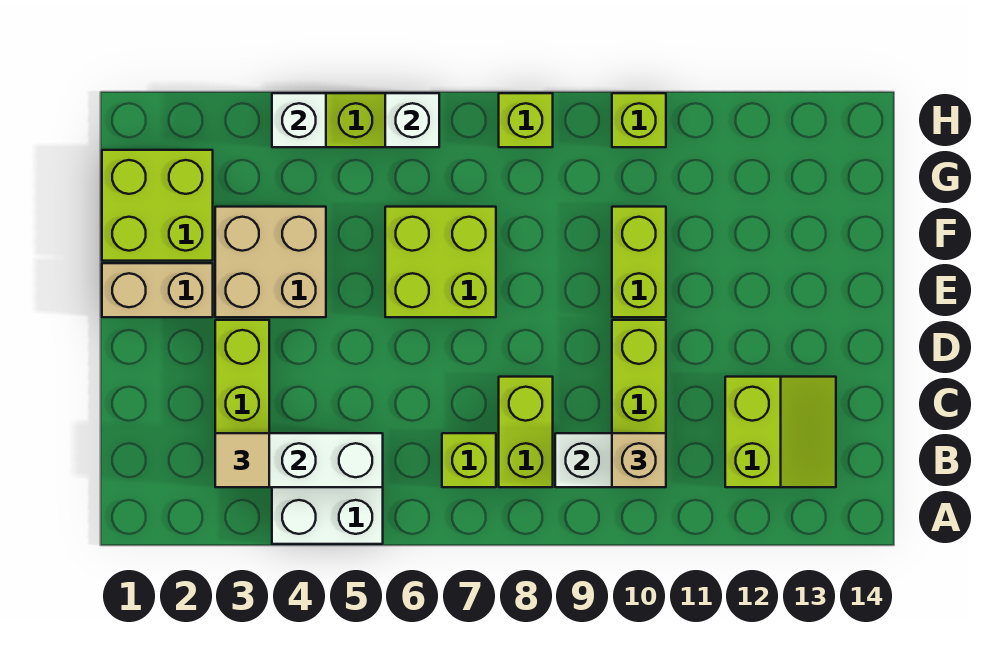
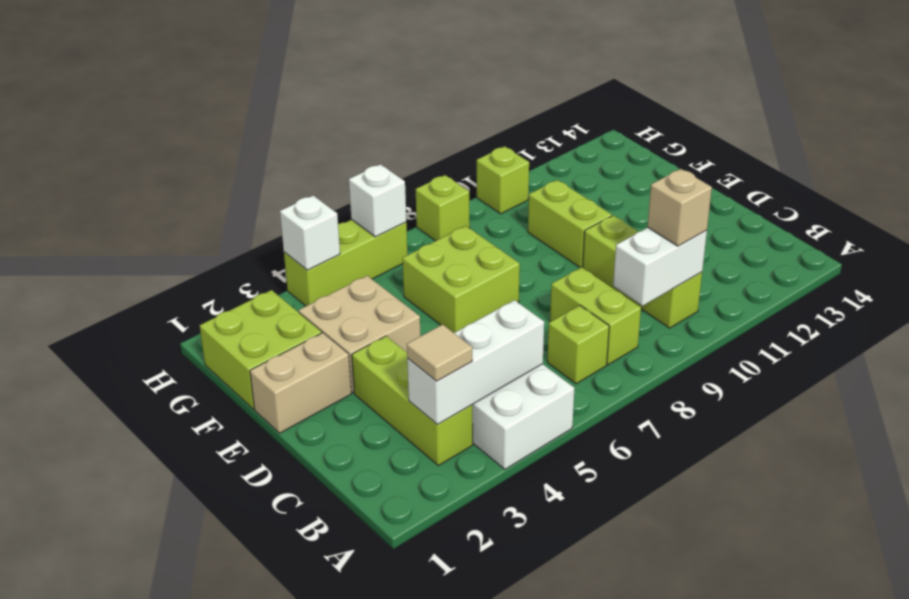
lime slope B12:C13 level 1 top 12 -> none

